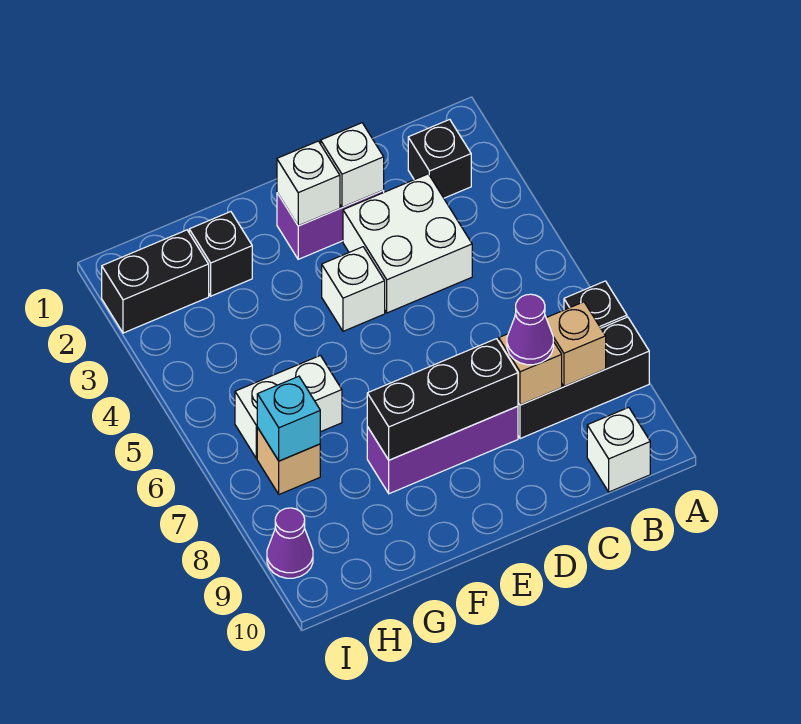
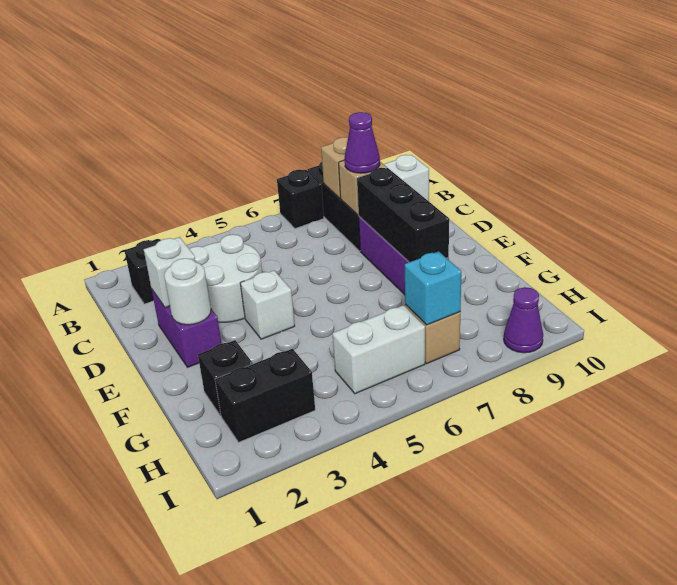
white brick C3:D4 level 1 -> white round brick C3:D4 level 1
white brick E2 level 2 -> white round brick E2 level 2
white brick G6:H6 level 1 -> white brick H5:H6 level 1
black brick H2:I2 level 1 -> black brick H2:H3 level 1

